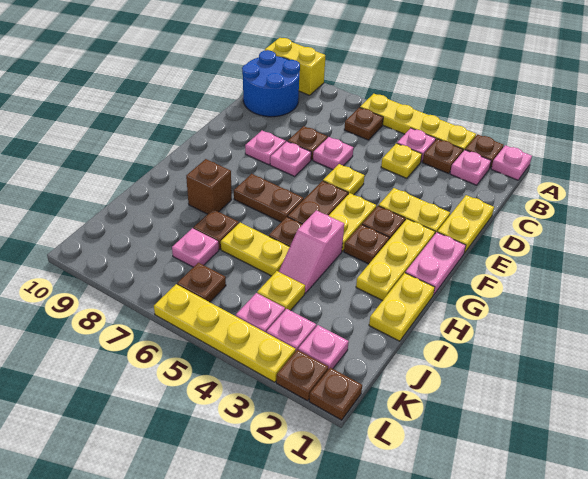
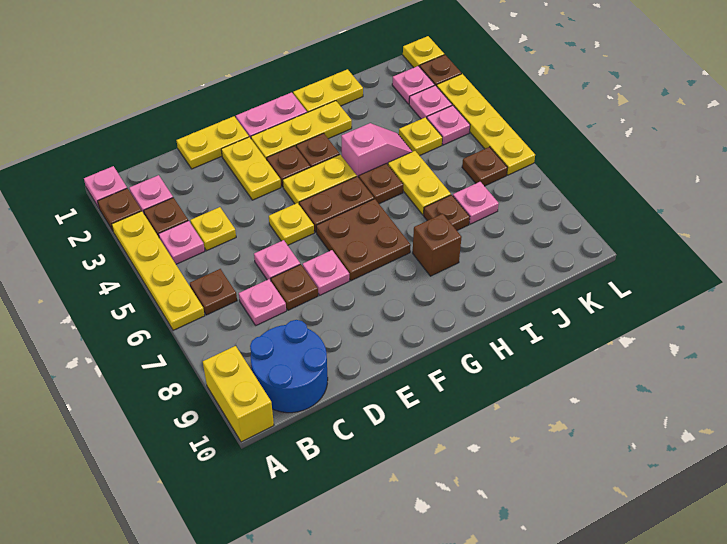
pink plate E8 level 1 -> pink plate C7 level 1
brown plate G6:G7 level 1 -> brown plate F6:G7 level 1
brown plate L1 level 1 -> yellow plate L1 level 1

